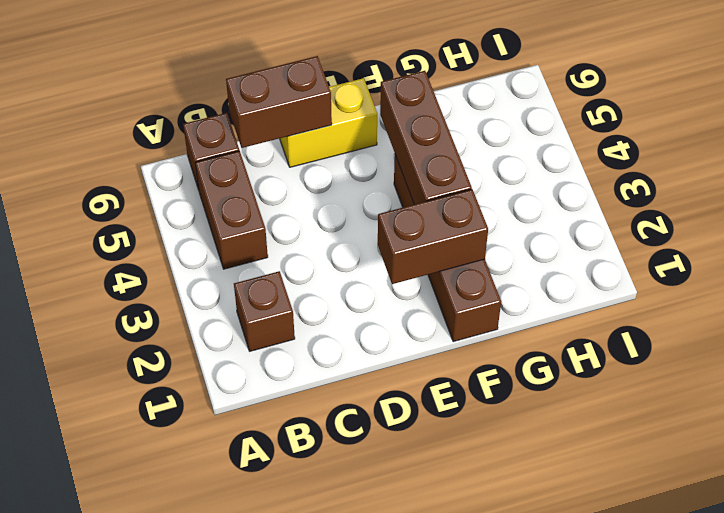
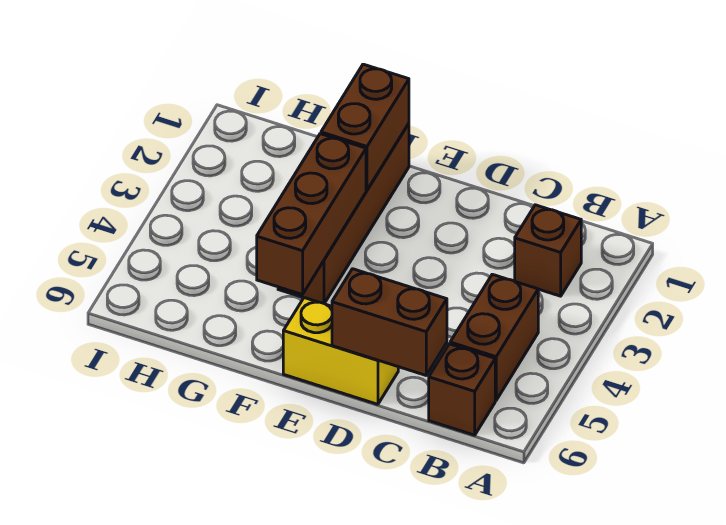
brown brick E2:F2 level 2 -> brown brick F1:F2 level 2

